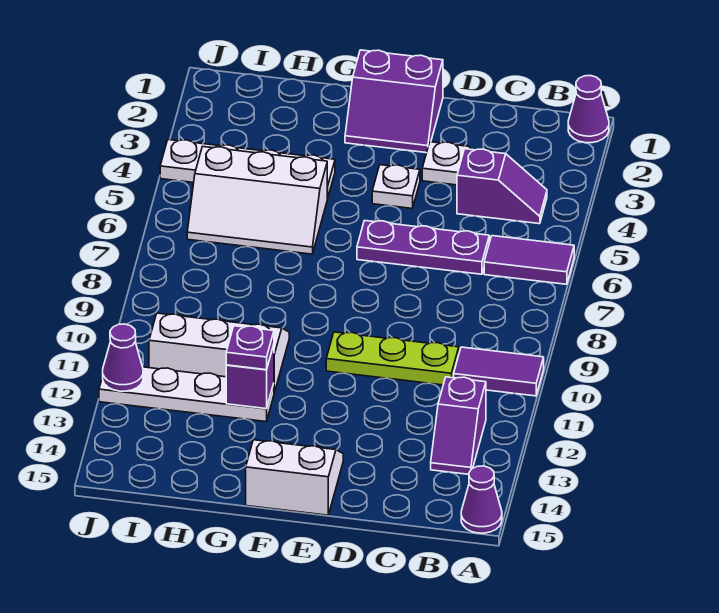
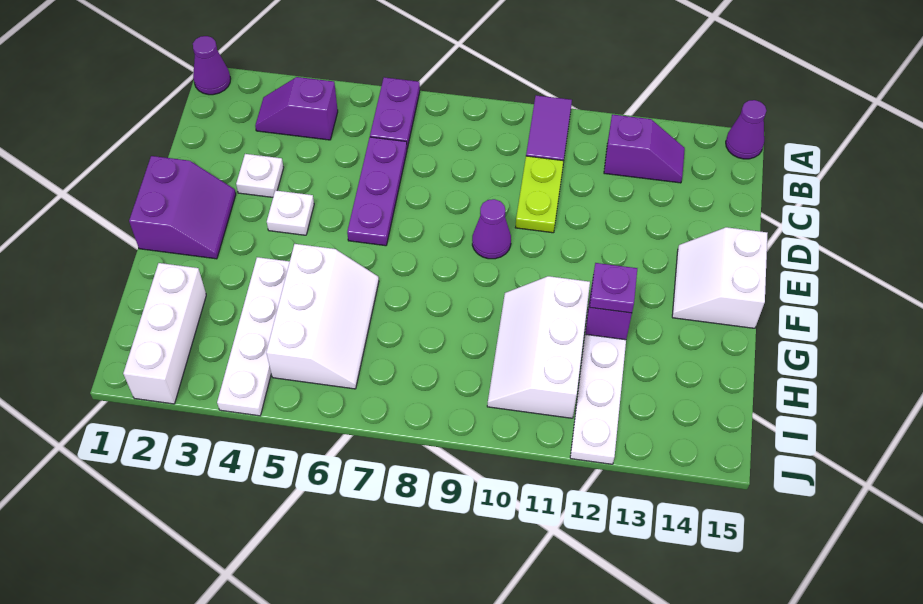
purple tile A6:B6 level 1 -> purple plate A6:B6 level 1
purple slope B4:C4 level 1 top C -> purple slope B3:B4 level 1 top 4
lime plate C10:E10 level 1 -> lime plate C10:D10 level 1
none -> white brick H2:J2 level 1
purple cone J12 level 2 -> purple cone E9 level 1

